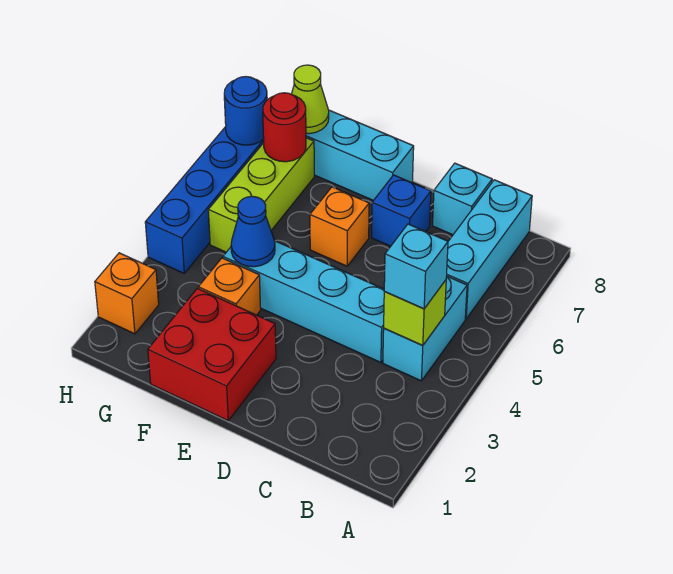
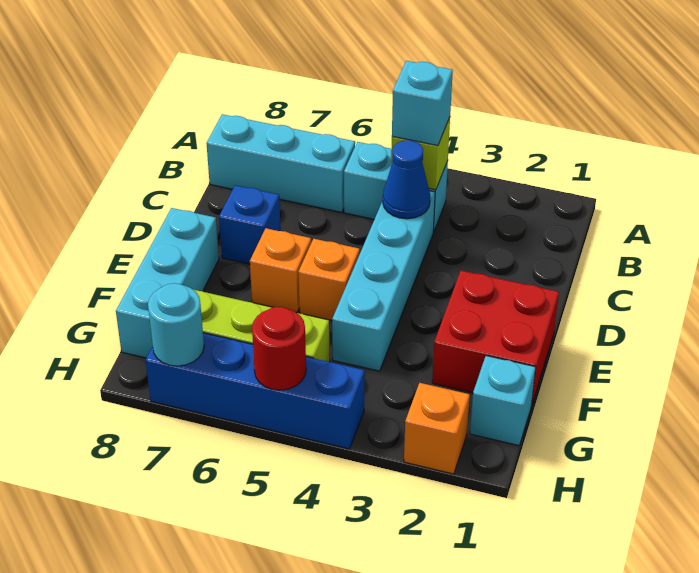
cyan brick C8 level 1 -> cyan brick G1 level 1
orange brick F3 level 1 -> orange brick E5 level 1
blue cone F4 level 2 -> blue cone C4 level 2
red round brick G7 level 2 -> red round brick H5 level 2
lime cone G8 level 2 -> none
blue round brick H7 level 2 -> cyan round brick H7 level 2

